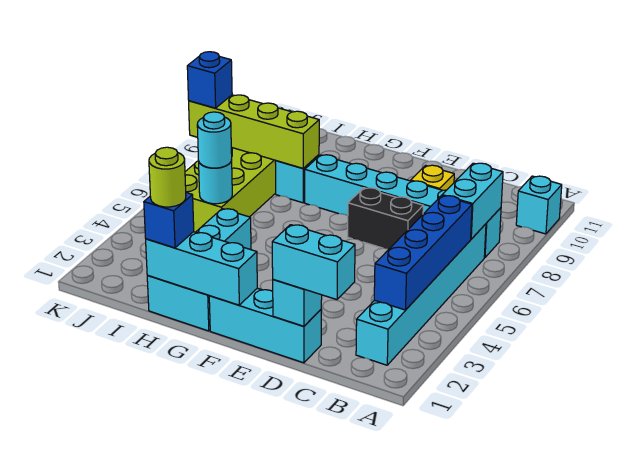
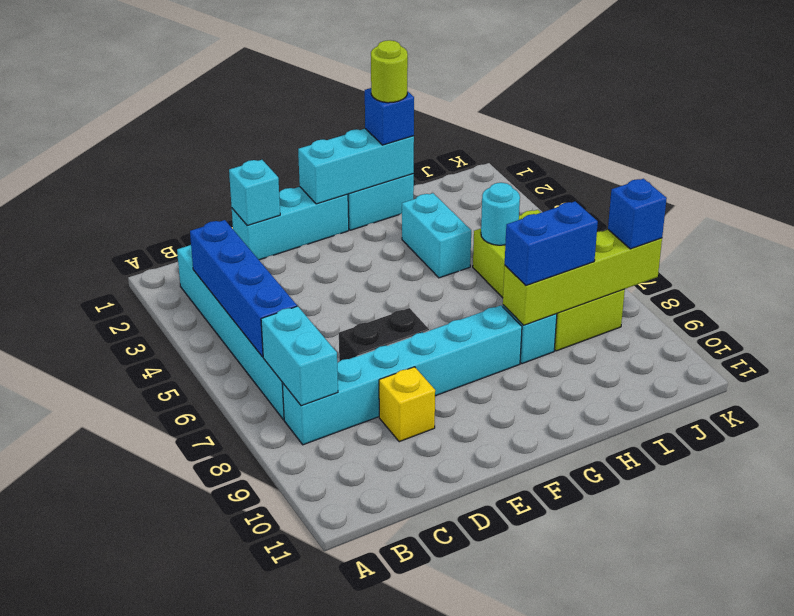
cyan brick A10 level 1 -> none
cyan brick C1:D1 level 3 -> none
none -> blue brick H8:I8 level 3
cyan round brick I5 level 3 -> none

